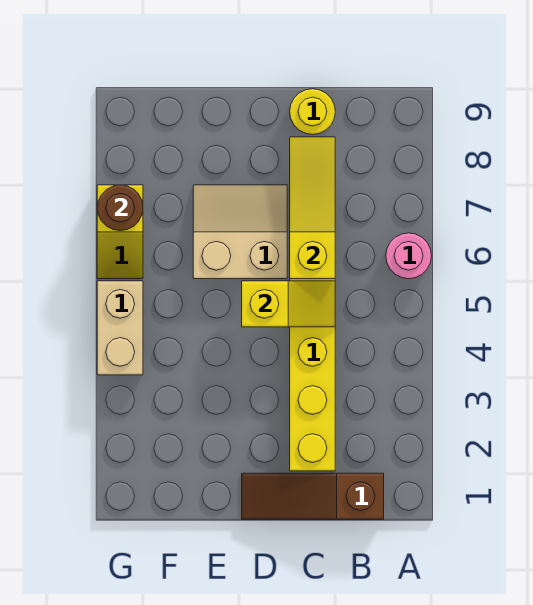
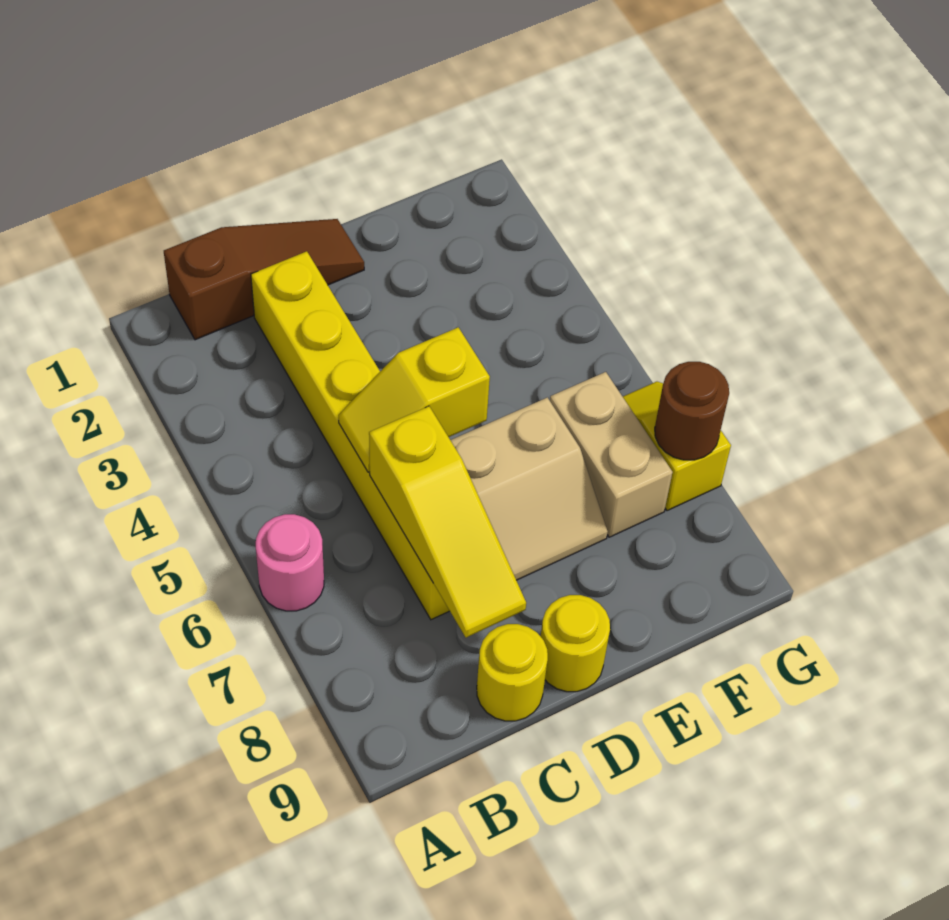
none -> yellow round brick D9 level 1
tan brick G4:G5 level 1 -> tan brick F6:F7 level 1

